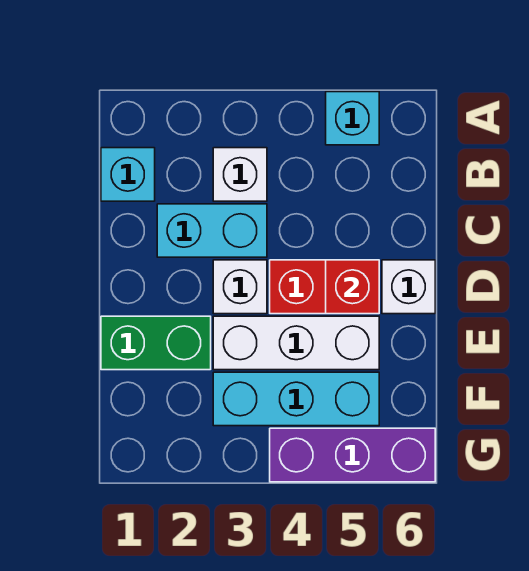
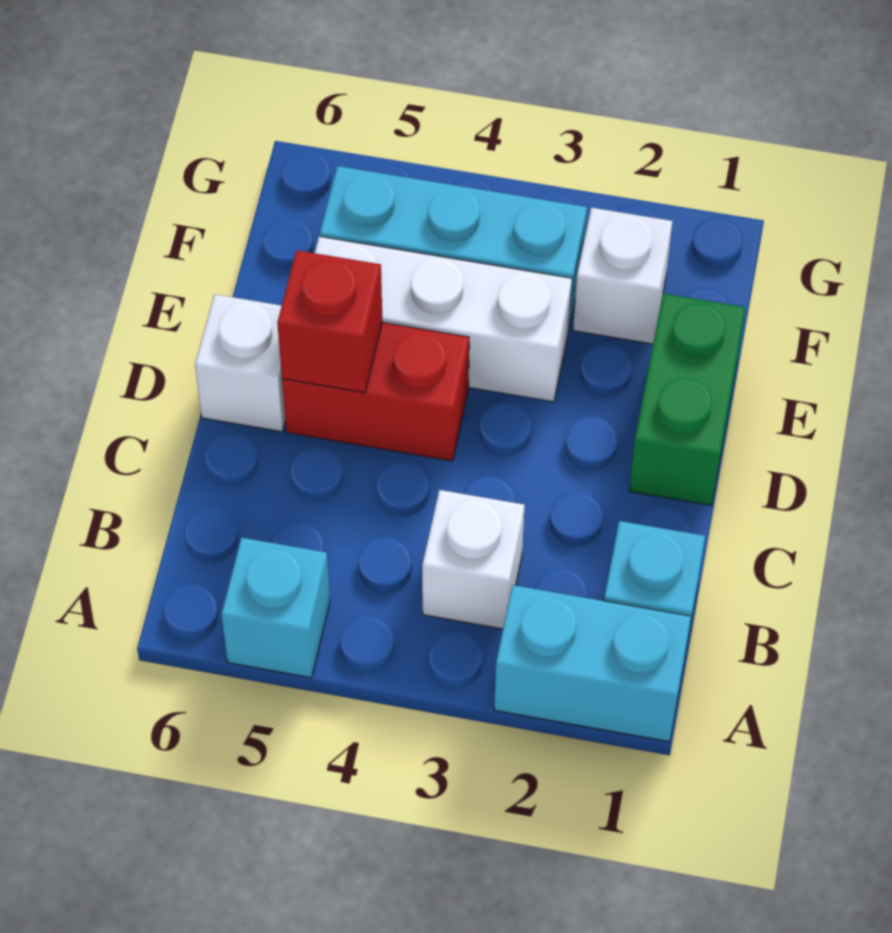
cyan brick C2:C3 level 1 -> cyan brick A1:A2 level 1
white brick D3 level 1 -> white brick F2 level 1
green brick E1:E2 level 1 -> green brick D1:E1 level 1
purple brick G4:G6 level 1 -> none

